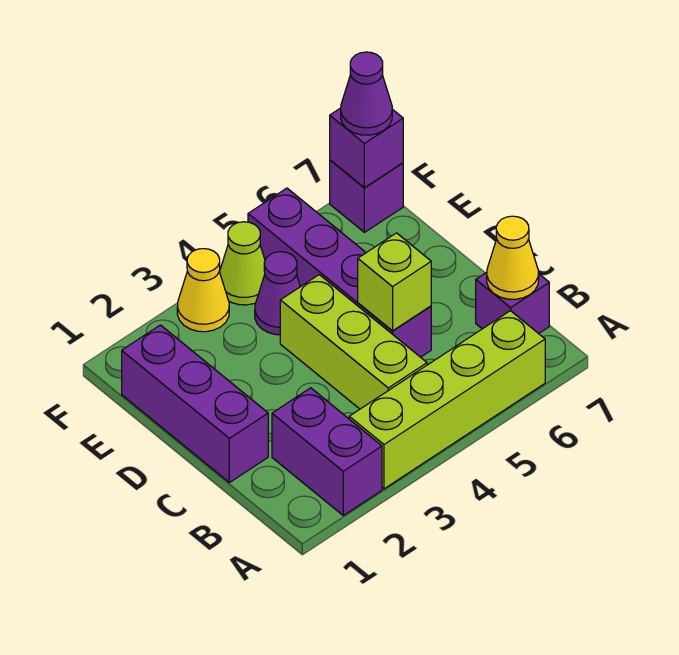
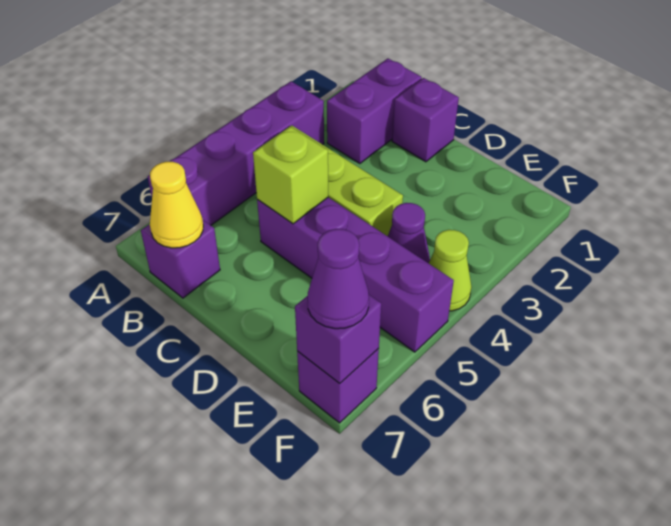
purple brick A2:B2 level 1 -> purple brick B1:B2 level 1
lime brick A3:A6 level 1 -> purple brick A3:A6 level 1
purple brick C1:E1 level 1 -> purple brick C1 level 1
yellow cone F3 level 1 -> none

